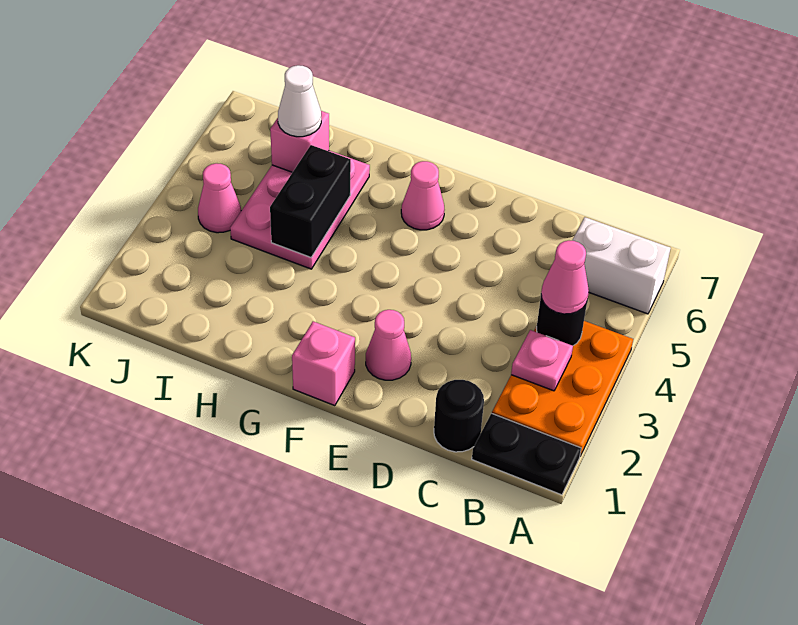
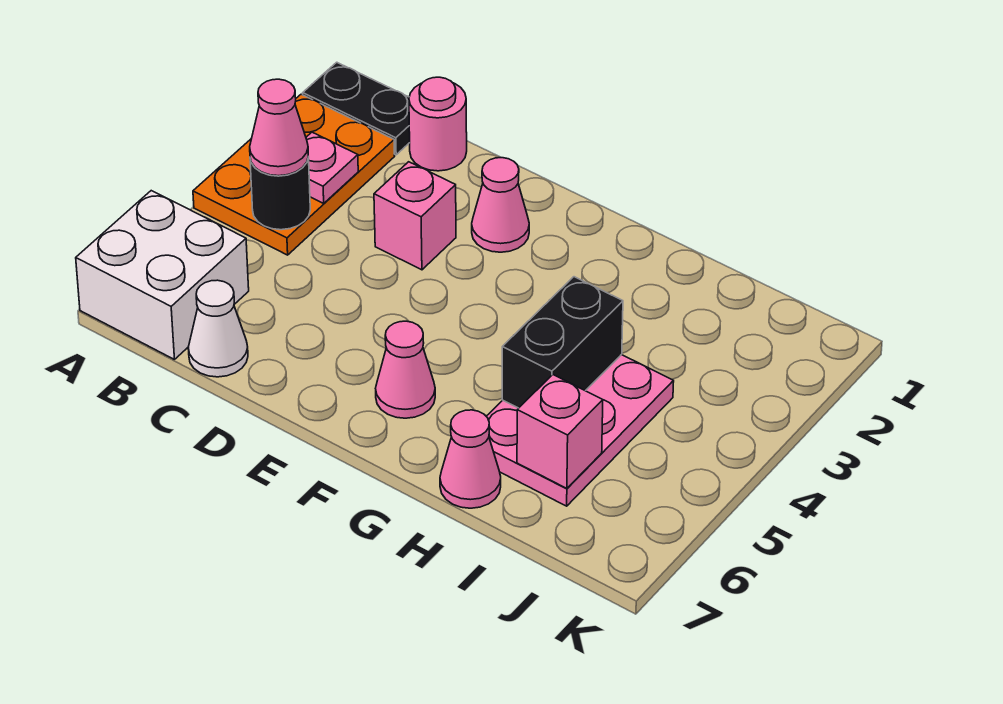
white brick A6:B6 level 1 -> white brick A6:B7 level 1
black round brick C1 level 1 -> pink round brick C1 level 1
pink brick F1 level 1 -> pink brick D3 level 1
white cone I6 level 3 -> white cone C7 level 1
pink cone J4 level 1 -> pink cone H7 level 1

